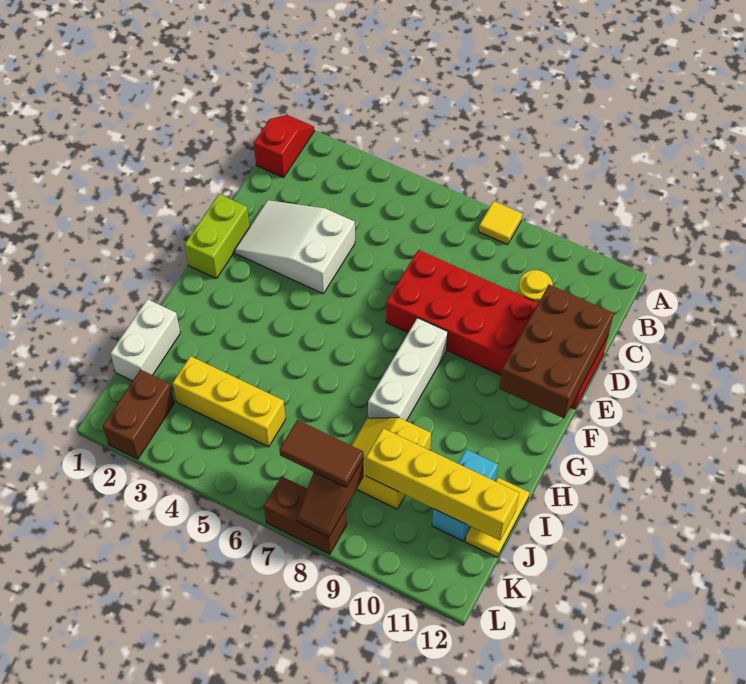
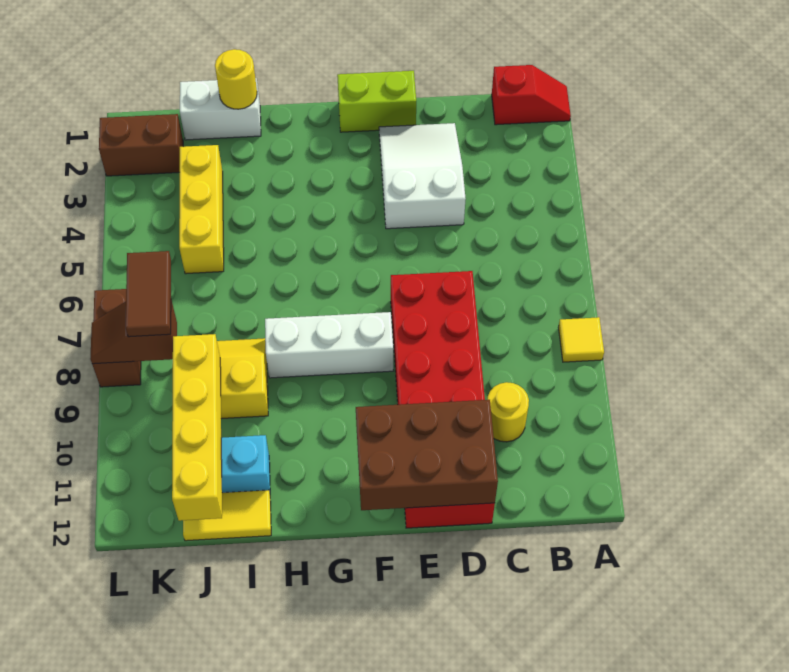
none -> yellow round brick I1 level 2

